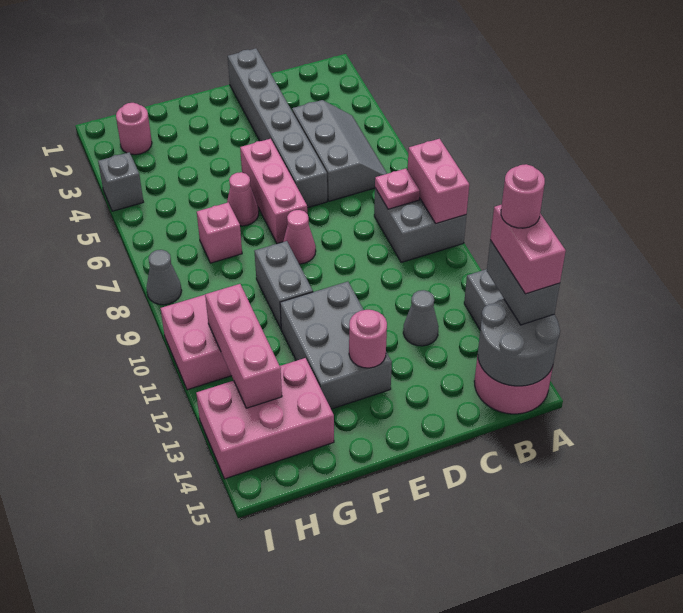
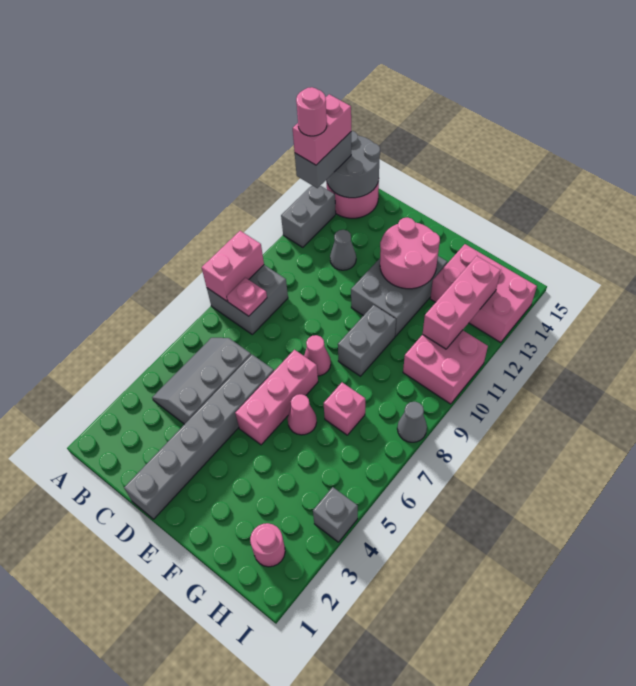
pink round brick E13 level 2 -> pink round brick E12:F13 level 2

